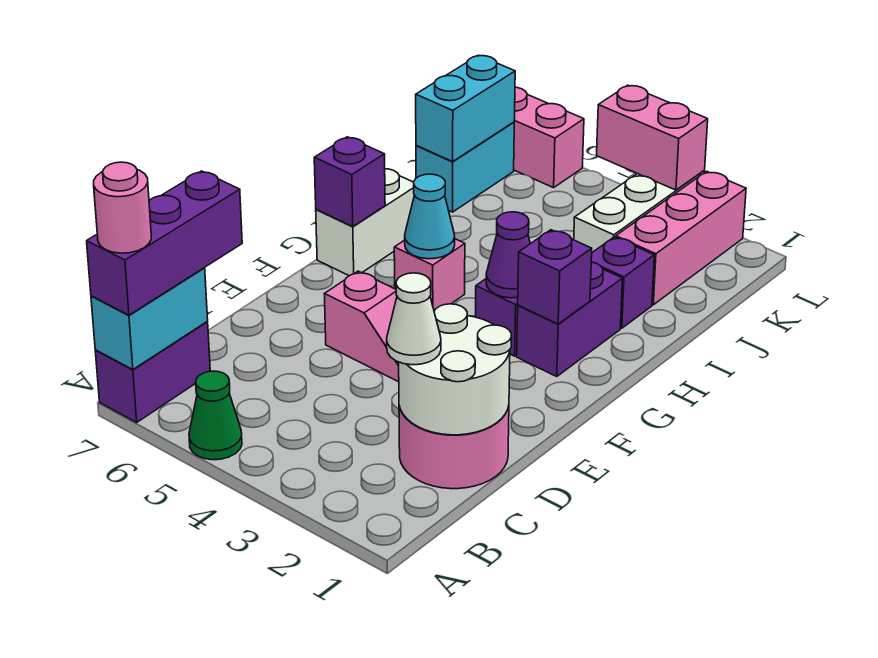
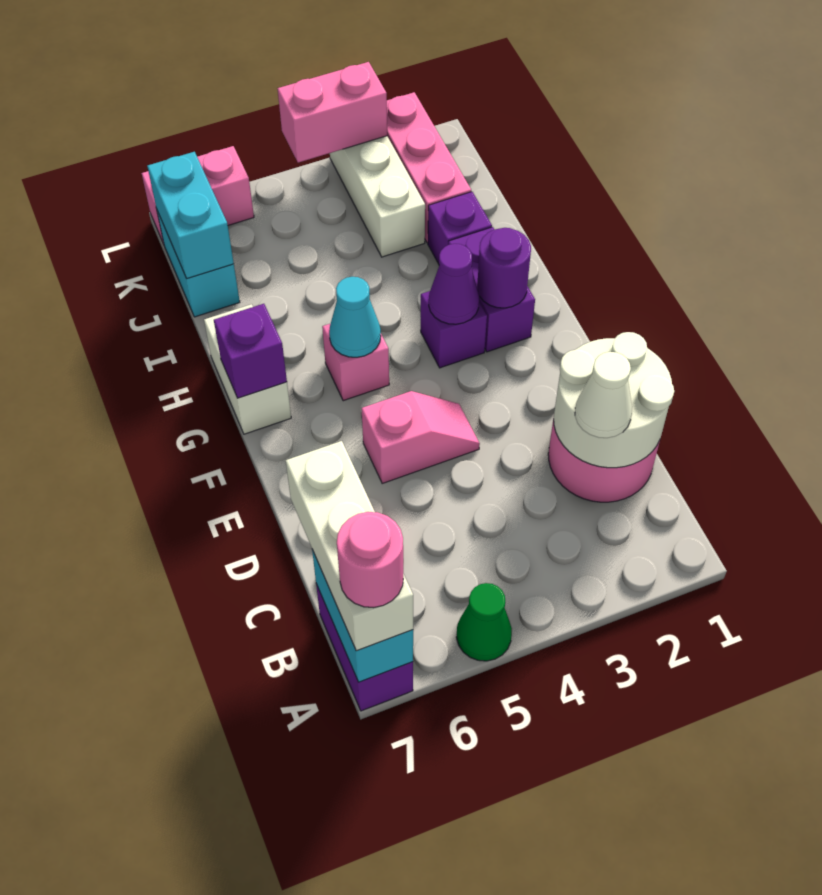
purple brick A7:C7 level 3 -> white brick A7:C7 level 3
purple brick G2 level 2 -> purple round brick G2 level 2

